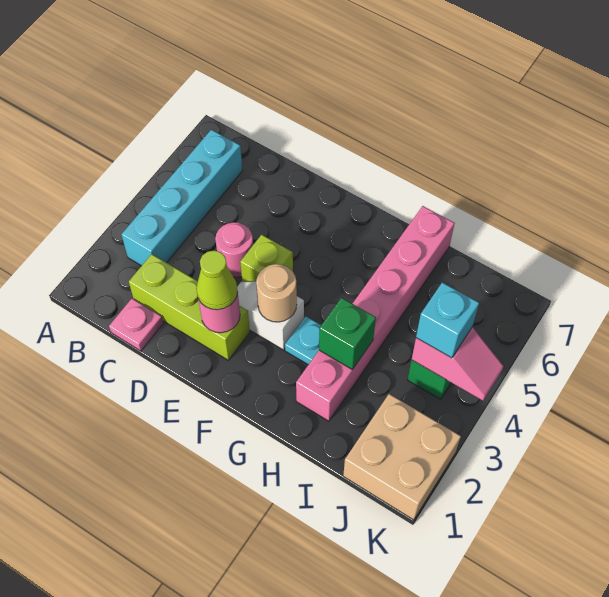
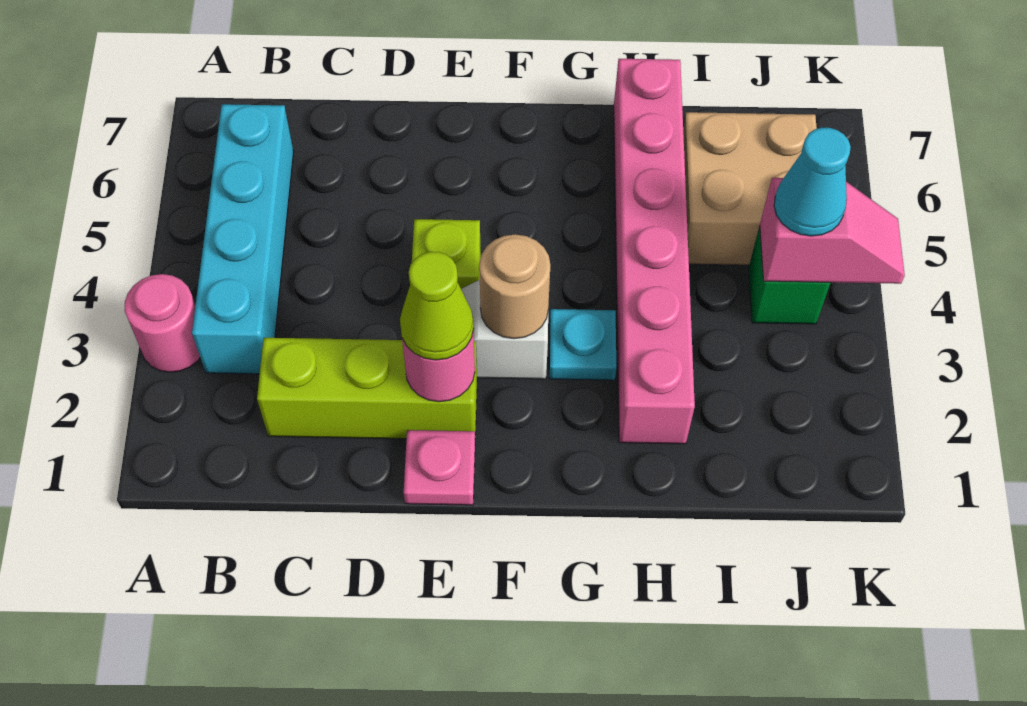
pink plate C1 level 1 -> pink plate E1 level 1
pink round brick D4 level 1 -> pink round brick A3 level 1
green brick H3 level 2 -> none
tan brick J1:K2 level 1 -> tan brick I5:J6 level 1
cyan brick J4 level 3 -> cyan cone J4 level 3

